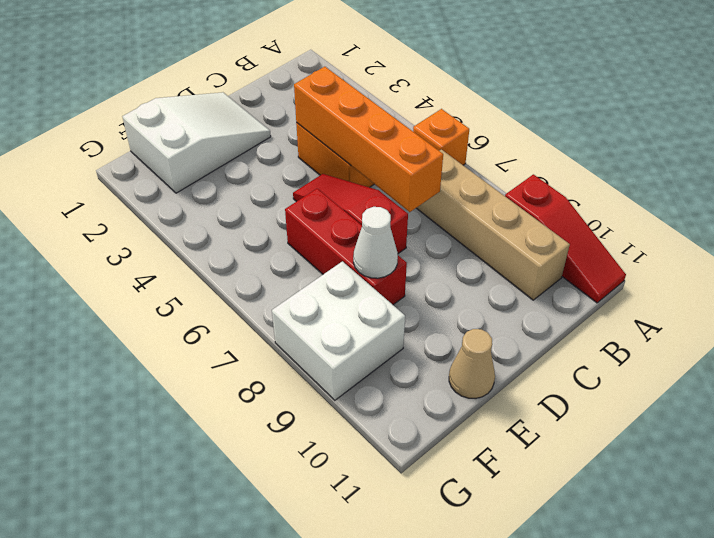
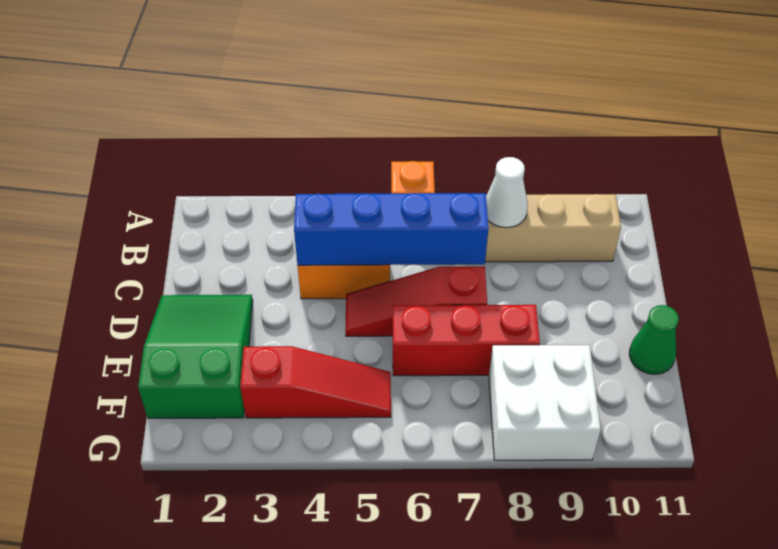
red slope A9:A11 level 1 top 9 -> red slope F3:F5 level 1 top 3
orange brick C4:C7 level 2 -> blue brick C4:C7 level 2
white slope D1:F2 level 1 top F -> green slope D1:F2 level 1 top F
white cone E8 level 2 -> white cone B8 level 2
tan cone E11 level 1 -> green cone E11 level 1

